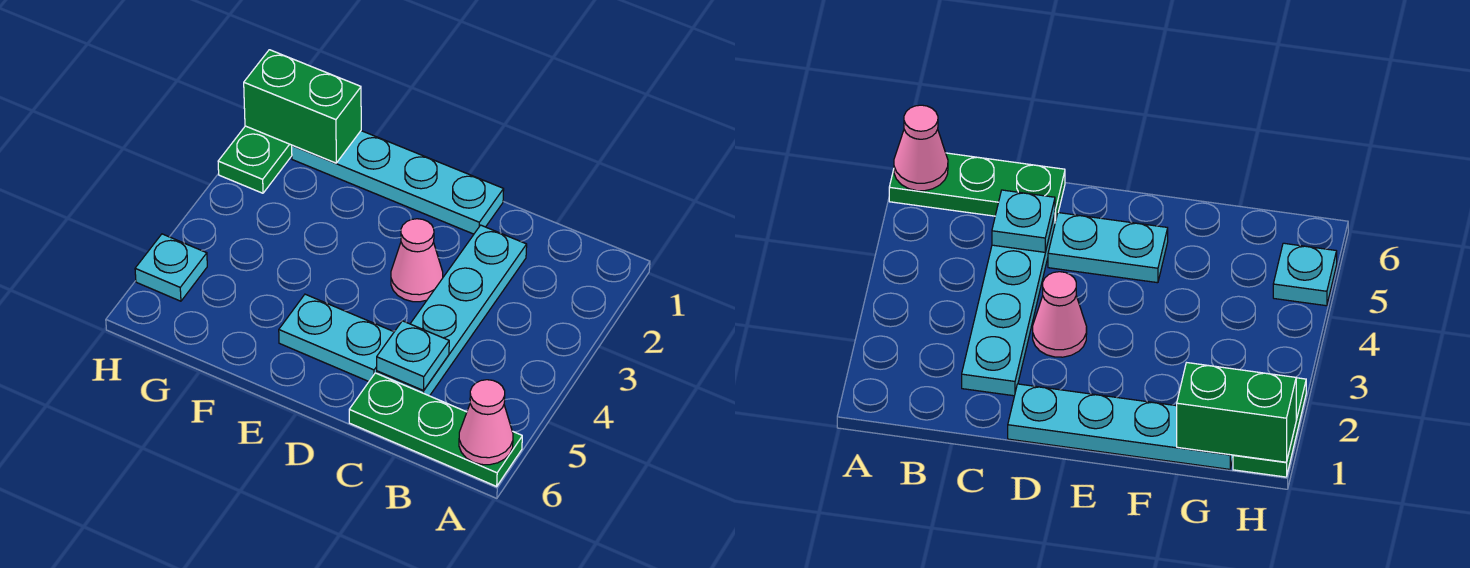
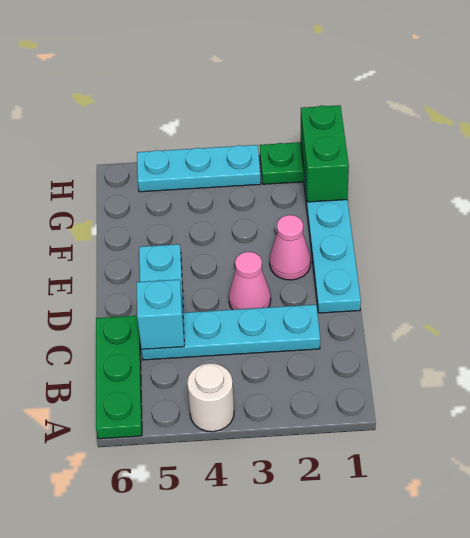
none -> white round brick A4 level 1
pink cone A6 level 2 -> pink cone E2 level 1
cyan plate C5 level 2 -> cyan brick C5 level 2
cyan plate H5 level 1 -> cyan plate H3:H5 level 1

